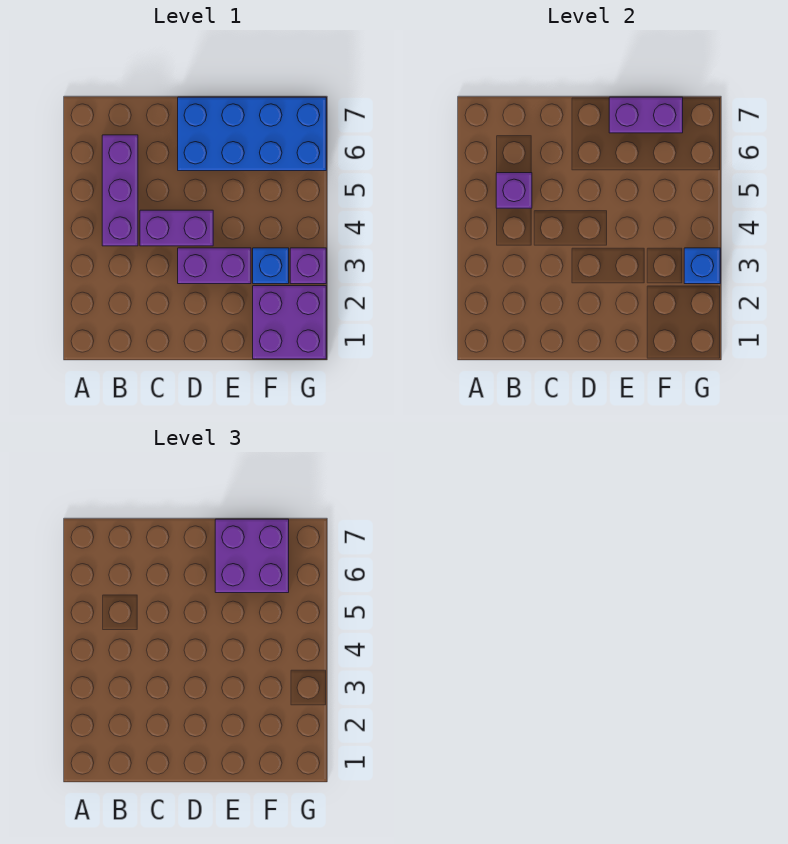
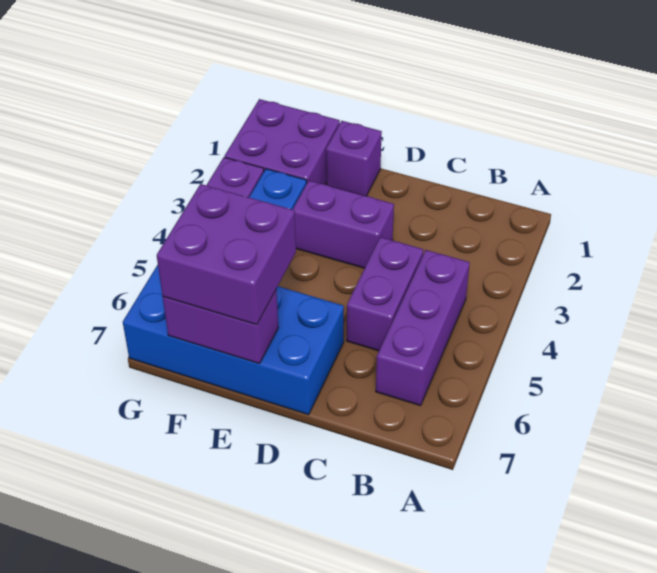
purple brick B5 level 2 -> purple brick E1 level 1
purple brick C4:D4 level 1 -> purple brick C4:C5 level 1
blue brick G3 level 2 -> none

